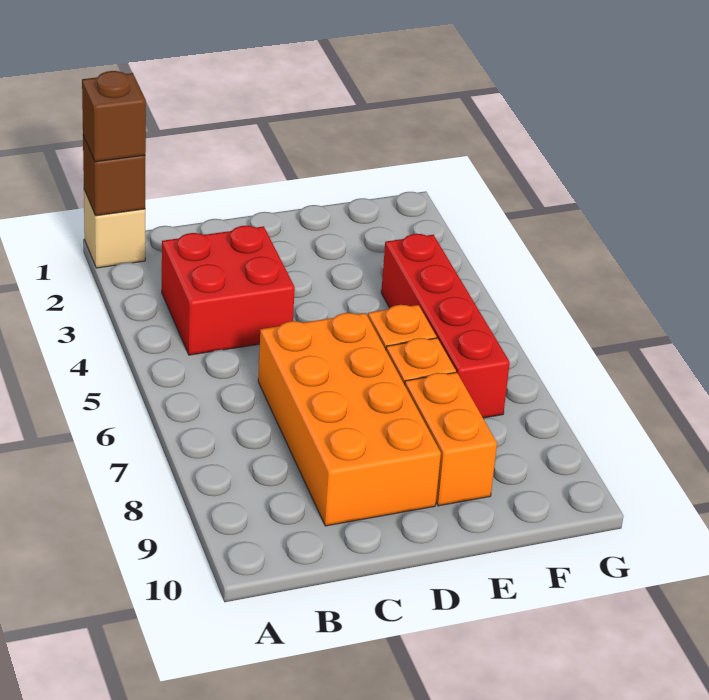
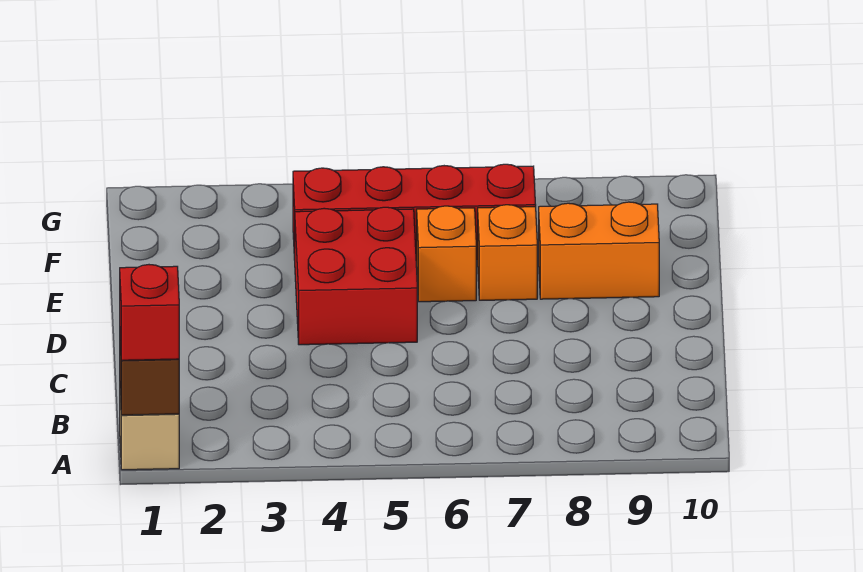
brown brick A1 level 3 -> red brick A1 level 3
red brick B3:C4 level 1 -> red brick D4:E5 level 1
orange brick C6:D9 level 1 -> none

